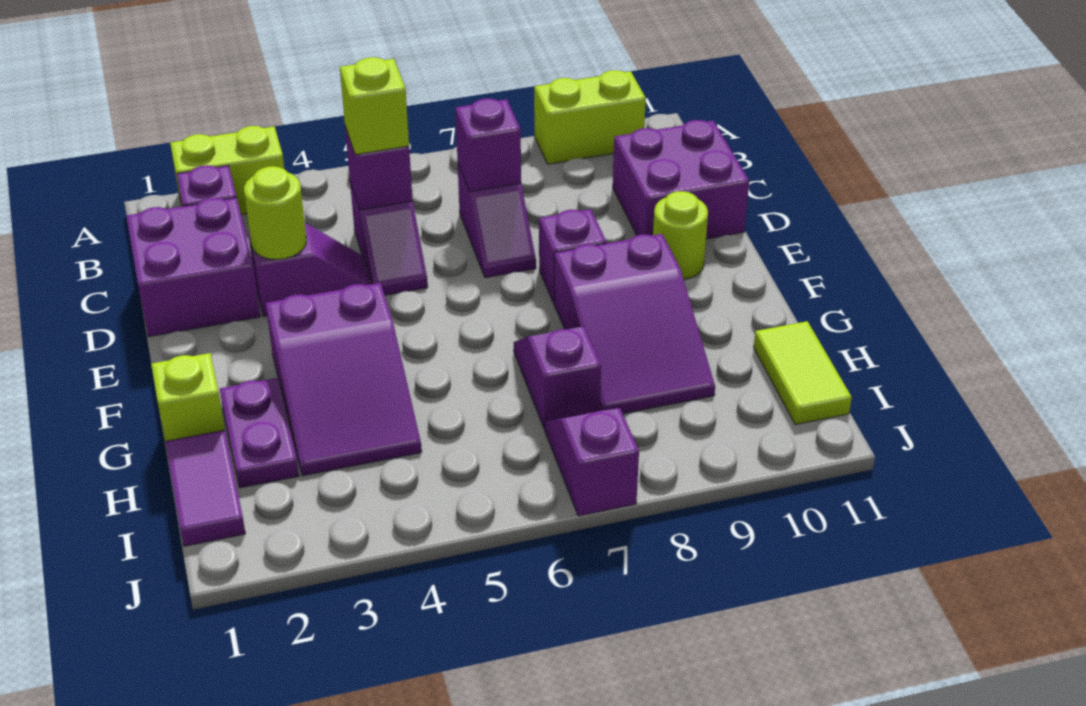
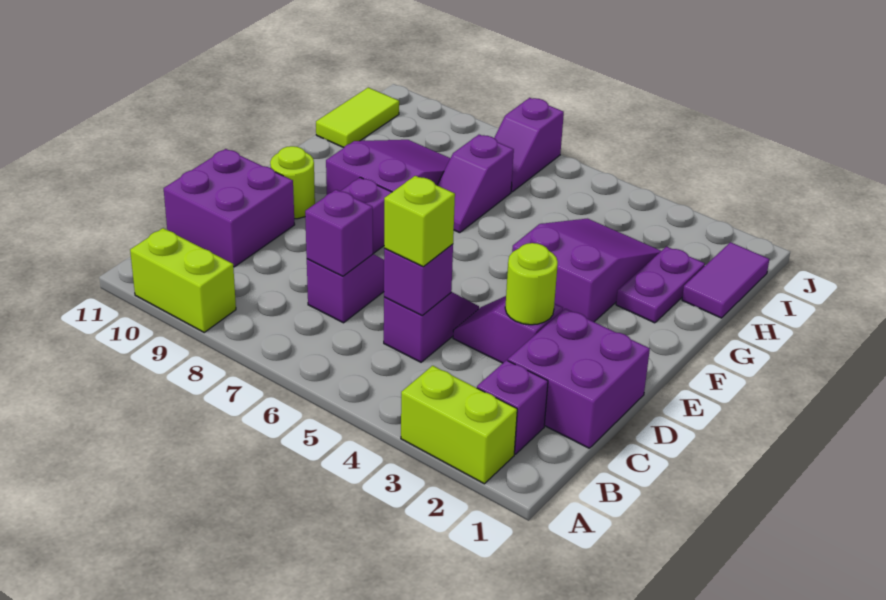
lime brick G1 level 1 -> none

